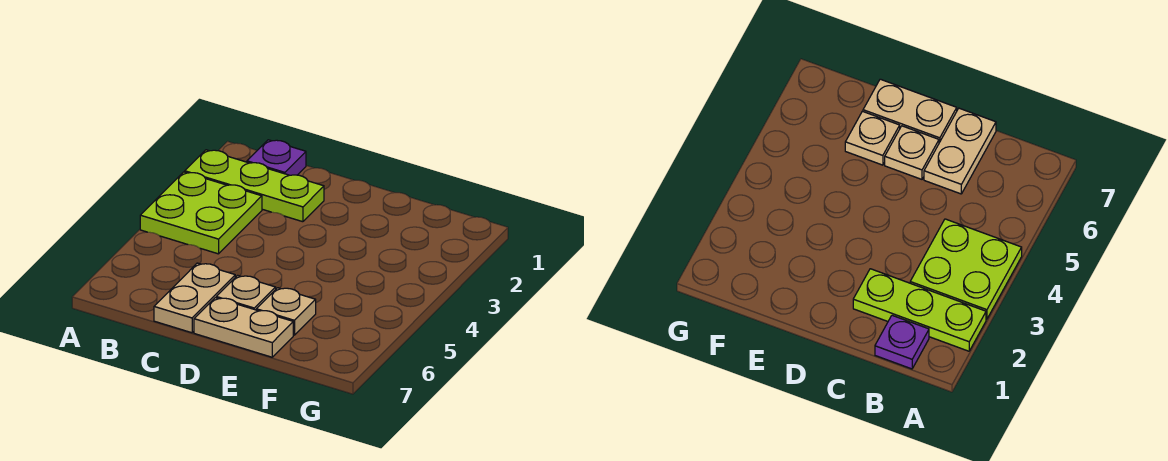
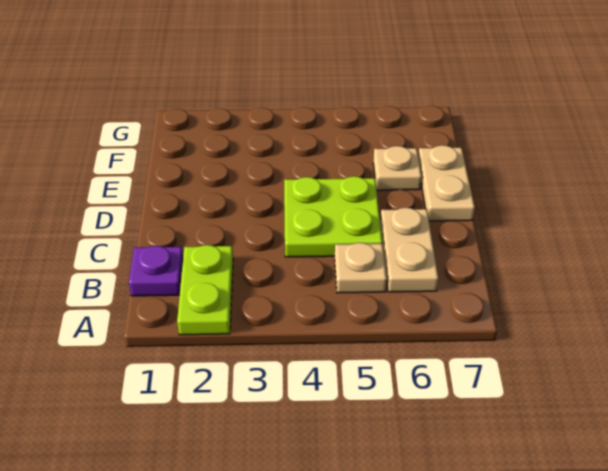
lime plate A2:C2 level 1 -> lime plate A2:B2 level 1
lime plate A3:B4 level 1 -> lime plate C4:D5 level 1
tan plate C6:C7 level 1 -> tan plate B6:C6 level 1
tan plate D6 level 1 -> tan plate B5 level 1

